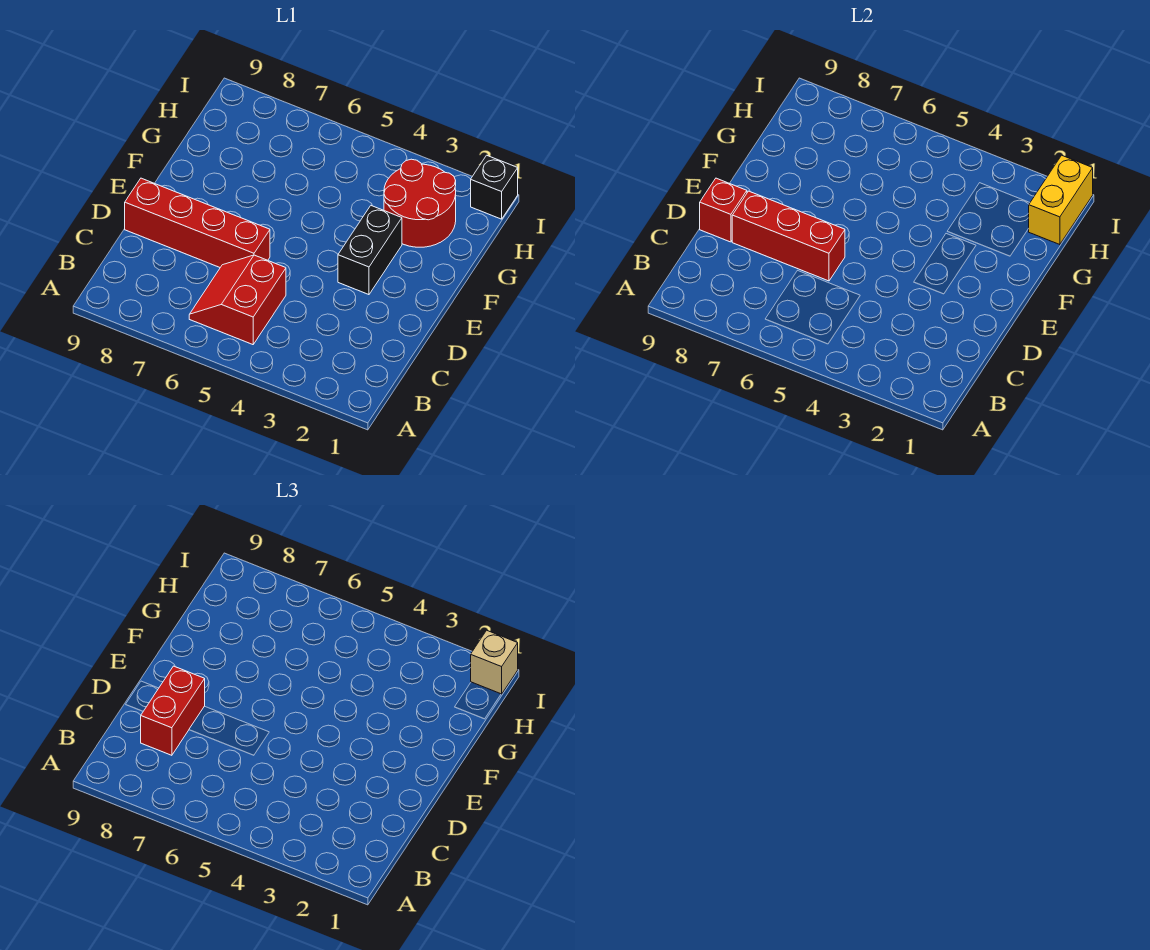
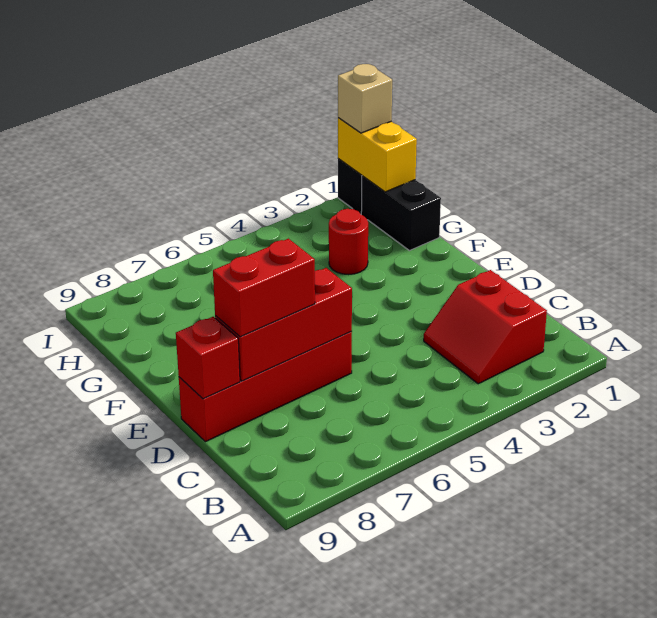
red slope B5:C6 level 1 top 5 -> red slope B2:C3 level 1 top 2
red brick C8:D8 level 3 -> red brick D7:D8 level 3
black brick E3:F3 level 1 -> black brick G1:H1 level 1
red round brick G2:H3 level 1 -> red round brick G3 level 1

